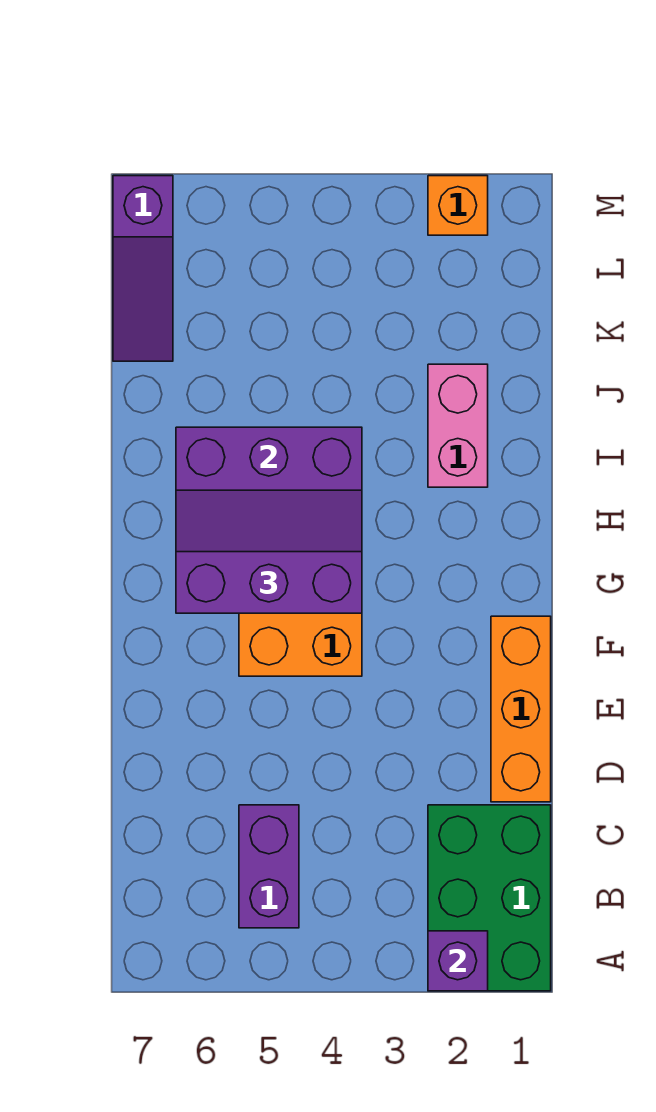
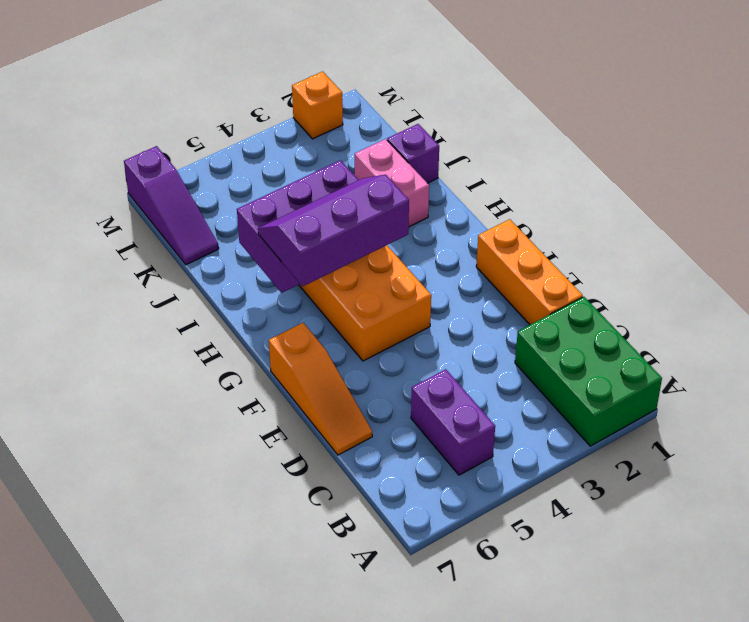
purple brick A2 level 2 -> purple brick J1 level 1
none -> orange slope D7:F7 level 1 top F

